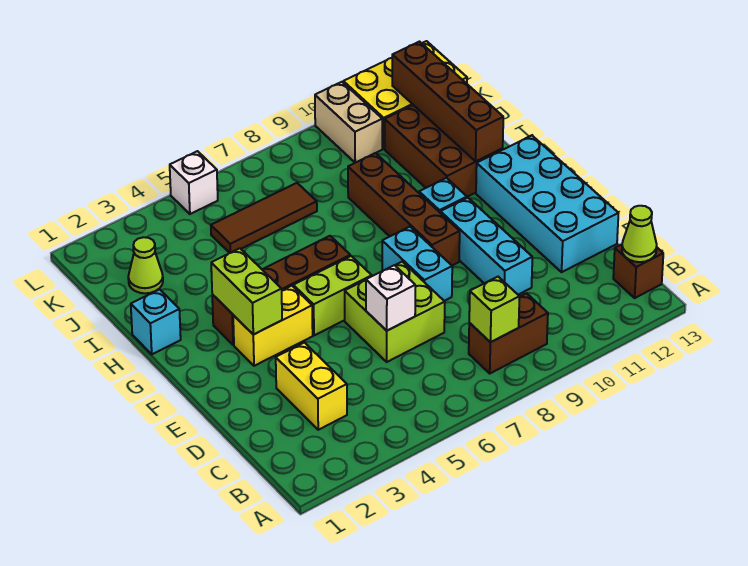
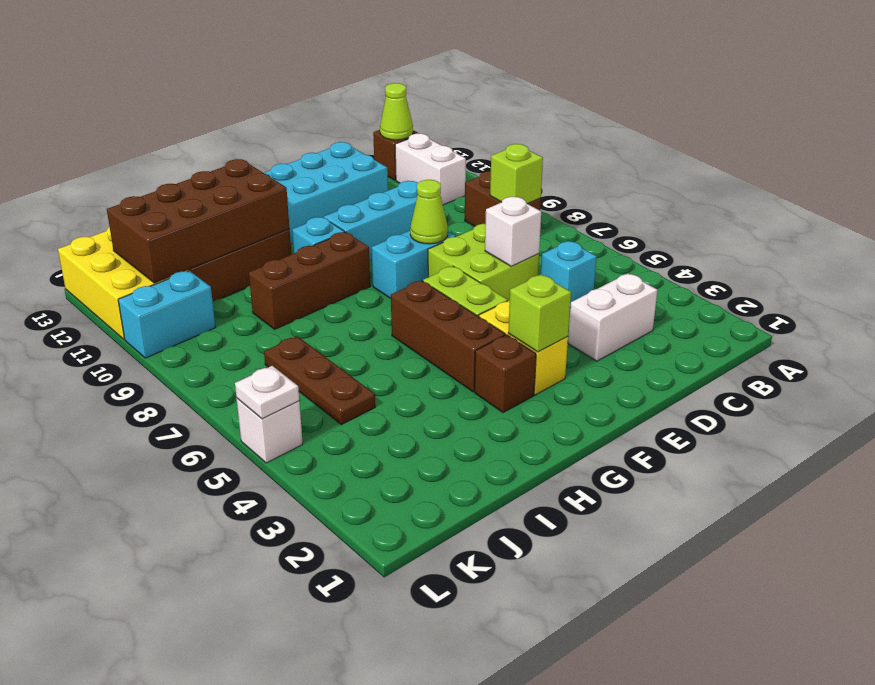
none -> white brick B11:B12 level 1
yellow brick C3:D3 level 1 -> white brick C3:D3 level 1
lime brick F3:G3 level 2 -> lime brick F3 level 2
brown brick F9:I9 level 1 -> brown brick G9:I9 level 1
cyan brick H1 level 1 -> cyan brick C5 level 1
brown brick H12:K12 level 2 -> brown brick H11:K12 level 2
lime cone J2 level 1 -> lime cone E8 level 2
brown tile J5:J7 level 1 -> brown plate J5:J7 level 1
tan brick K10:L10 level 1 -> cyan brick K10:L10 level 1
none -> white plate L5 level 2

